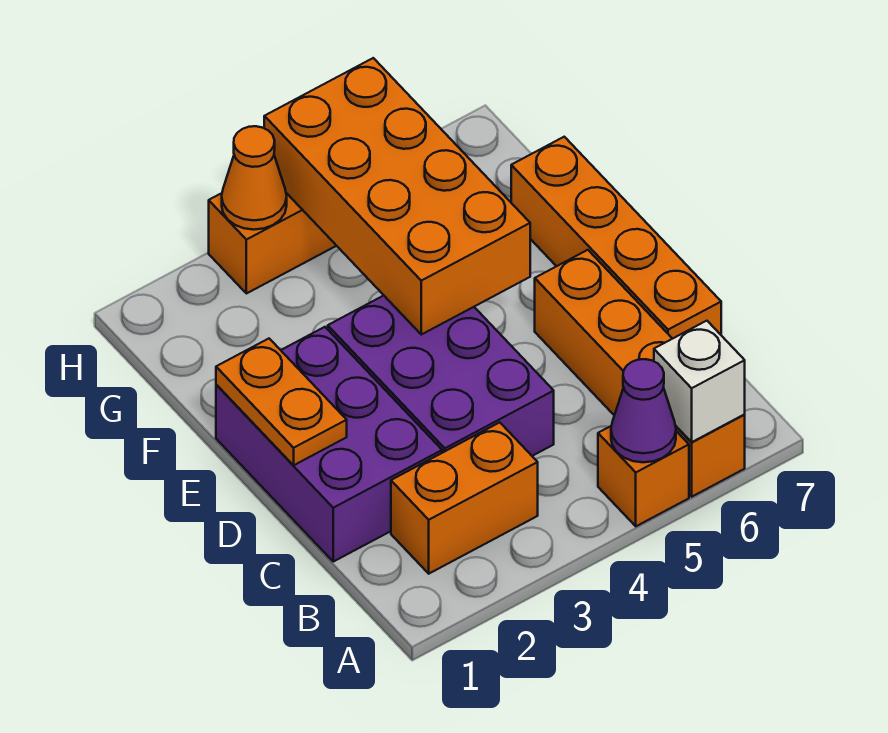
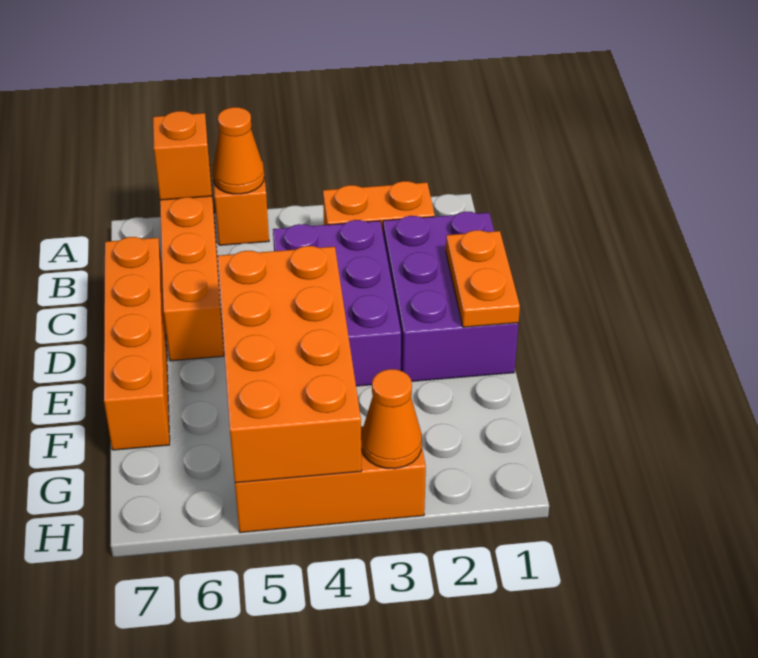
purple cone A5 level 2 -> orange cone A5 level 2
white brick A6 level 2 -> orange brick A6 level 2

